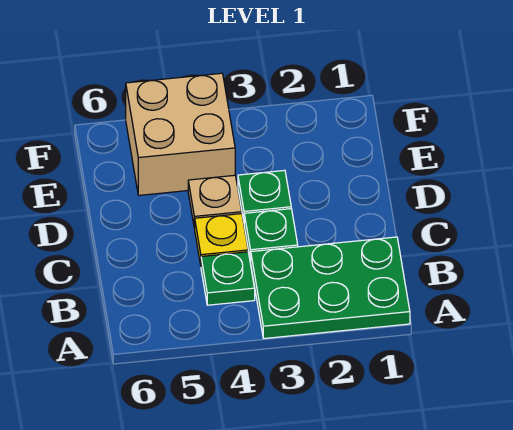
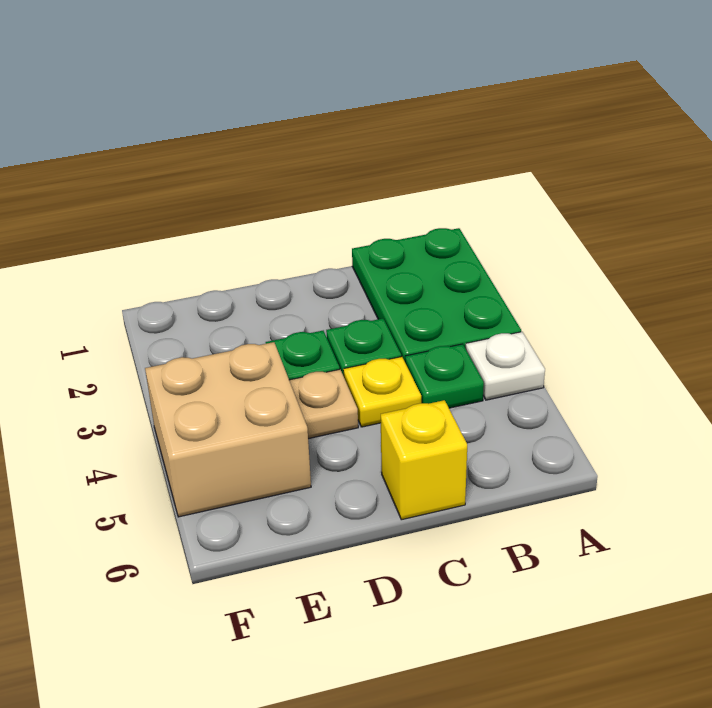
none -> white plate A4 level 1
none -> yellow brick C6 level 1

